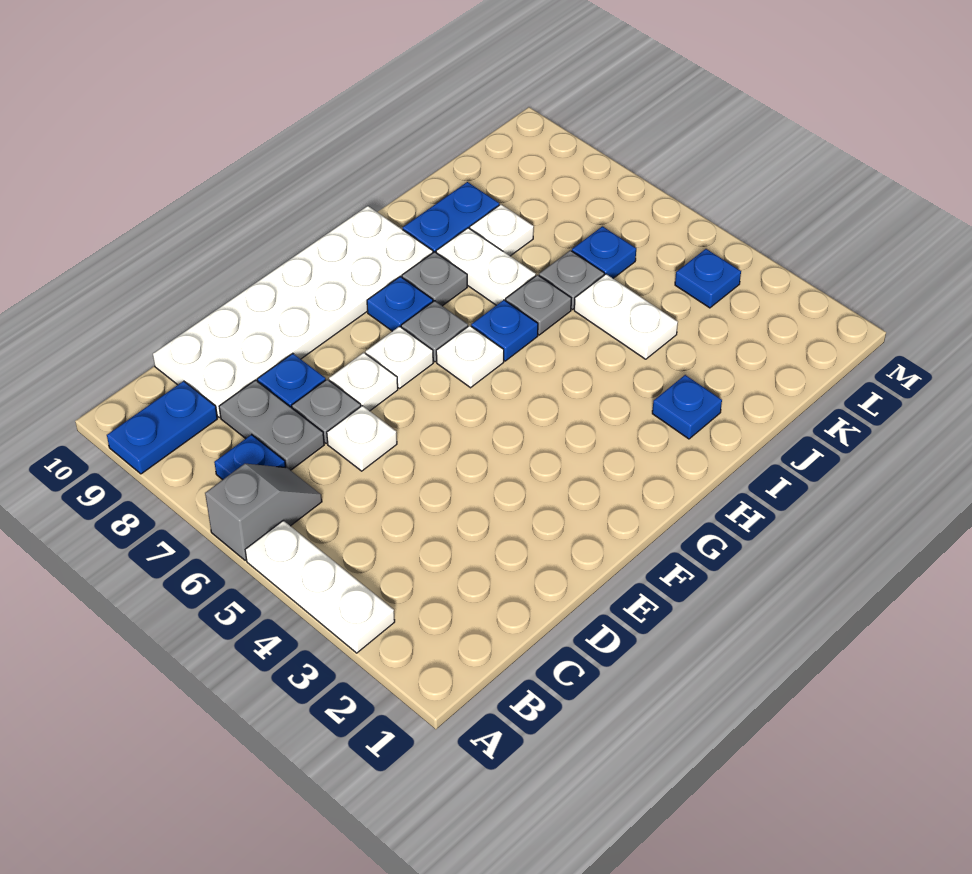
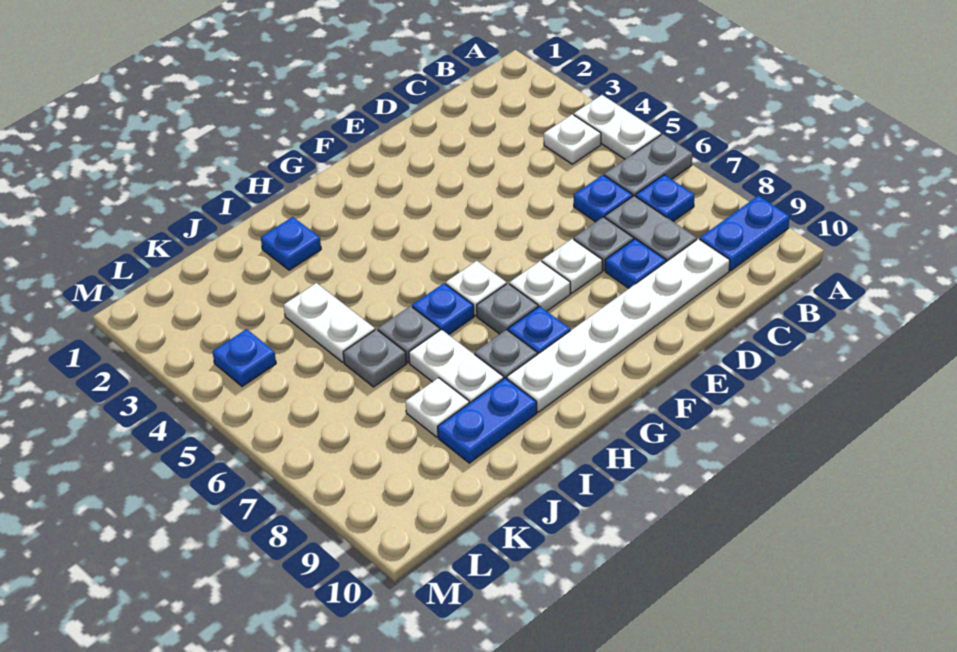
white plate A3:A5 level 1 -> white plate A4:A5 level 1
grey slope A6:B6 level 1 top A -> grey plate A6:B6 level 1
white plate C9:H10 level 1 -> white plate C9:H9 level 1
white plate D6 level 1 -> white plate B4 level 1
blue plate K6 level 1 -> blue plate C6 level 1

